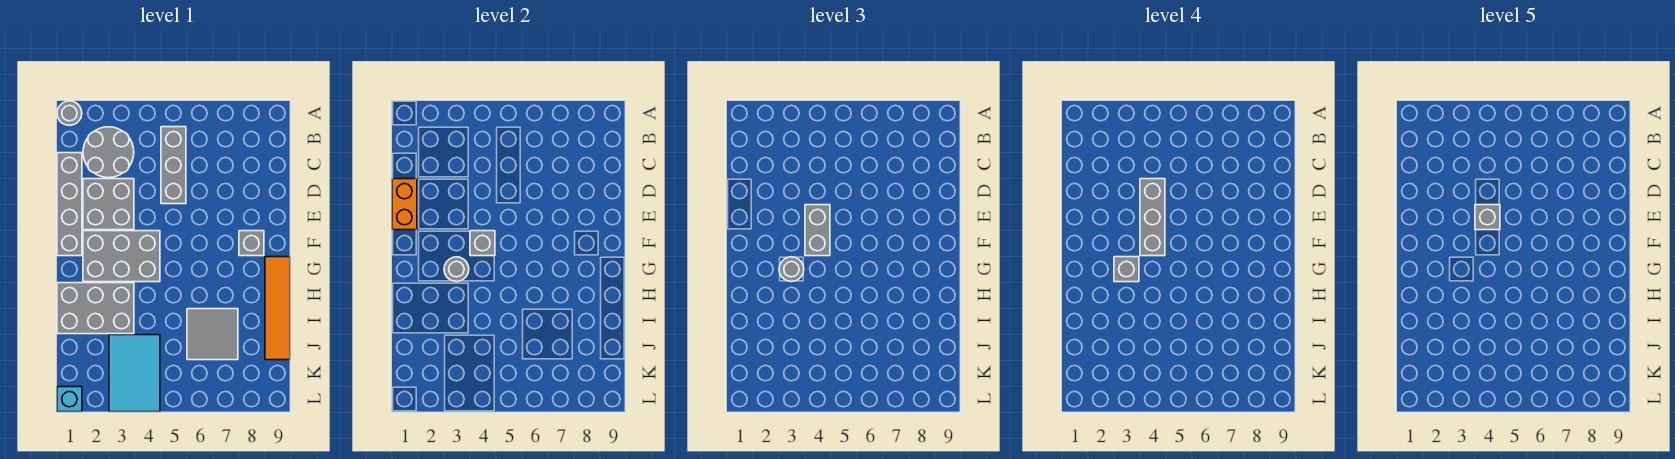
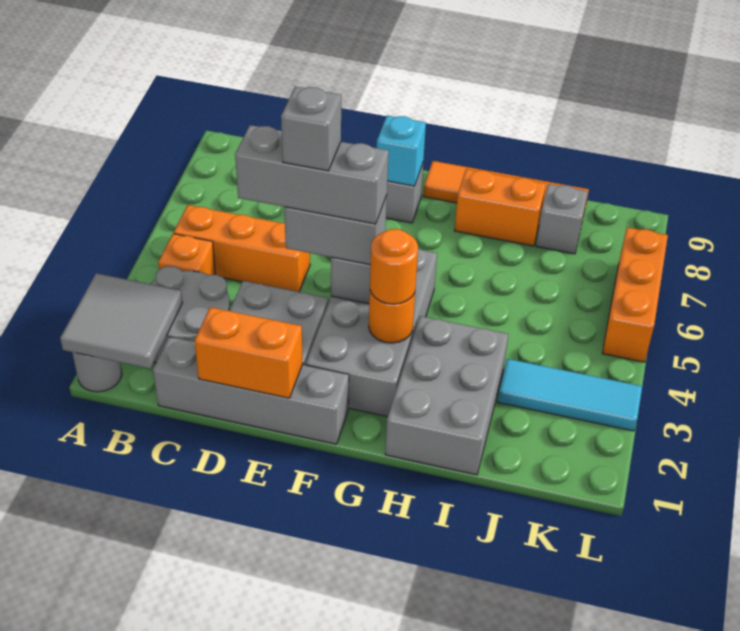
none -> orange brick B4 level 1
grey brick B5:D5 level 1 -> orange brick B5:D5 level 1
grey brick F2:G4 level 1 -> grey brick F2:G5 level 1
grey round brick G3 level 2 -> orange round brick G3 level 2
grey round brick G3 level 3 -> orange round brick G3 level 3
grey brick G3 level 4 -> grey brick J8 level 1
none -> orange brick H8:I8 level 1
grey tile I6:J7 level 1 -> grey tile A1:B2 level 2
cyan tile J3:L4 level 1 -> cyan tile J3:L3 level 1
cyan brick L1 level 1 -> cyan brick F8 level 2
none -> orange brick L5:L7 level 1

